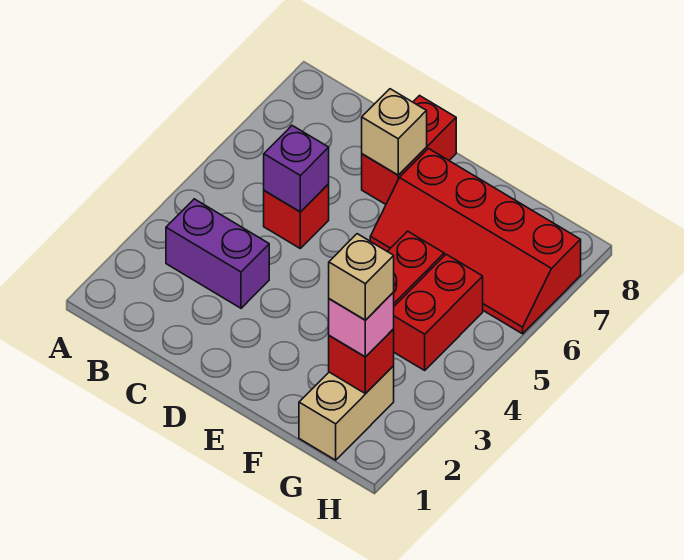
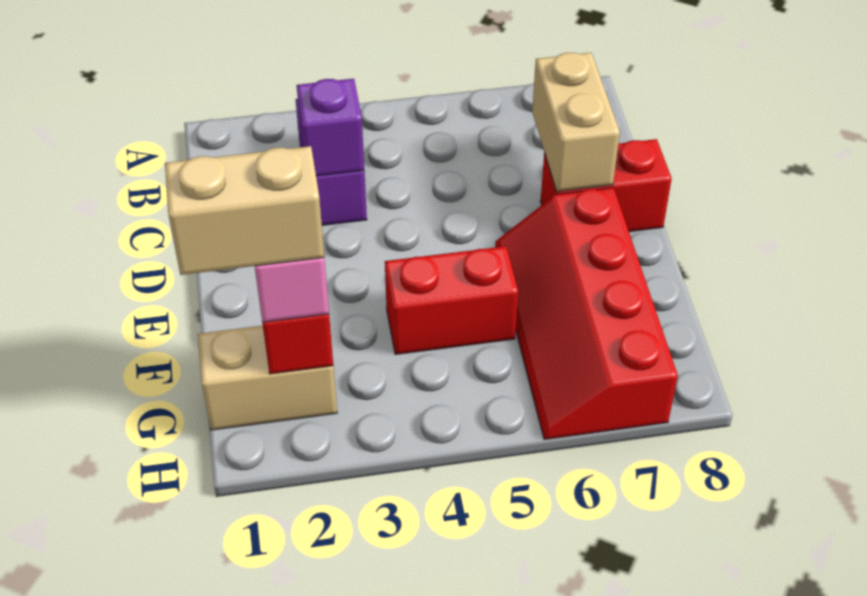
red brick C5 level 1 -> none
purple brick C5 level 2 -> purple brick C3 level 2
tan brick D7 level 2 -> tan brick C7:D7 level 2
tan brick G2 level 4 -> tan brick G1:G2 level 4
red brick G4:G5 level 1 -> none

